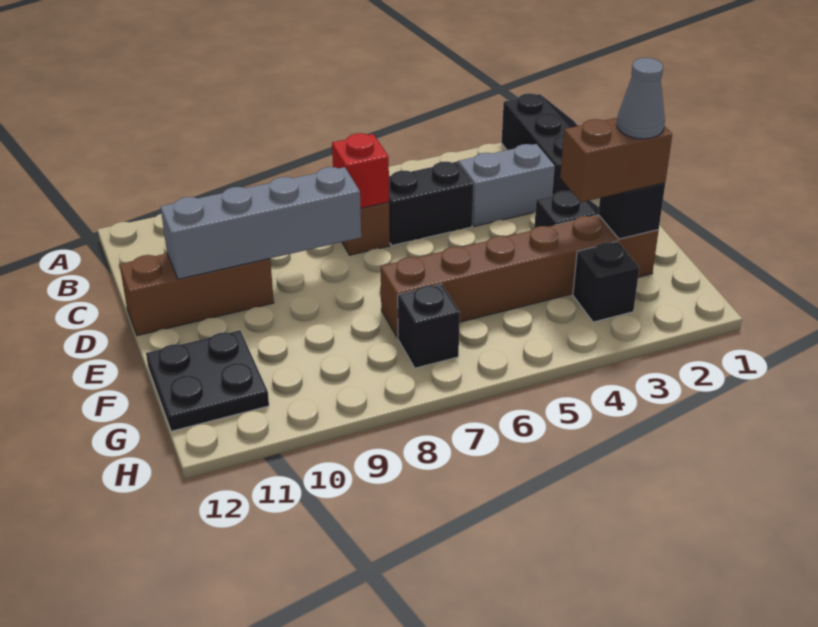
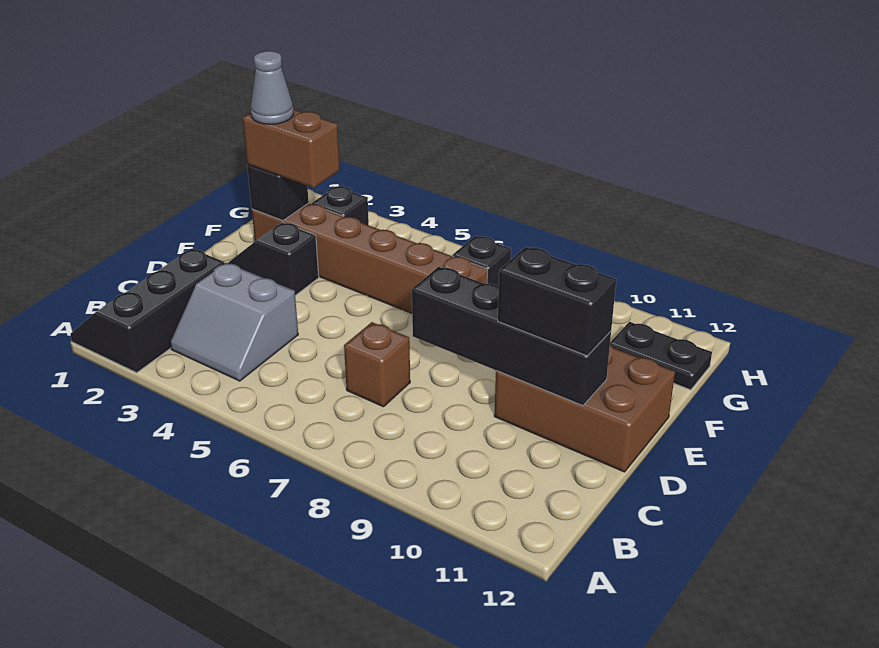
black brick C5:C6 level 1 -> black brick D10:D11 level 3
red brick C7 level 2 -> none
grey brick D8:D11 level 2 -> black brick D8:D11 level 2
brown brick D10:D12 level 1 -> brown brick D10:E12 level 1
black plate F11:G12 level 1 -> black plate G11:G12 level 1

